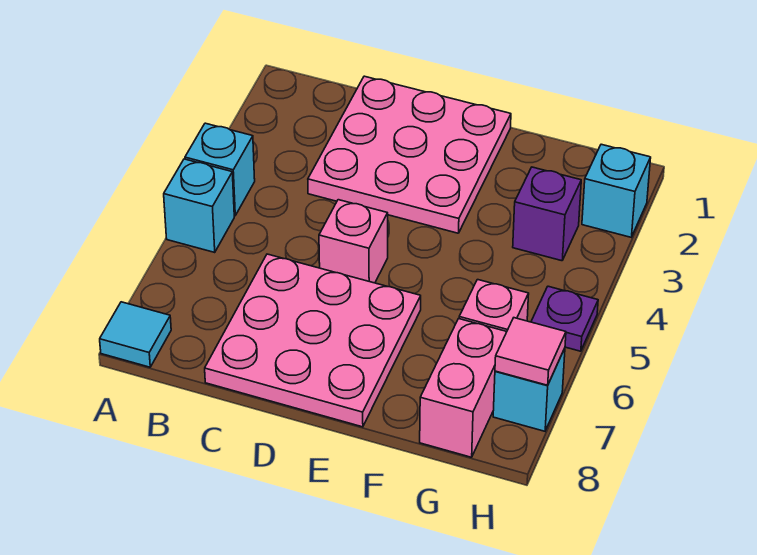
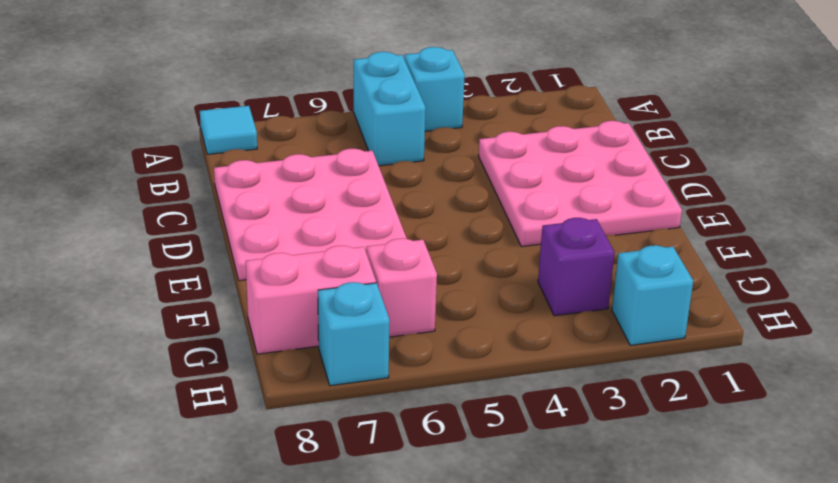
cyan brick A5 level 1 -> cyan brick A5:B5 level 1
pink brick D5 level 1 -> none
purple plate H5 level 1 -> none
pink tile H7 level 2 -> none

